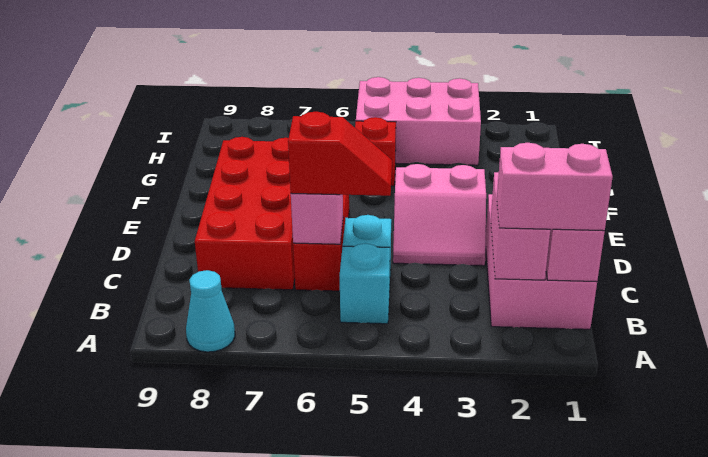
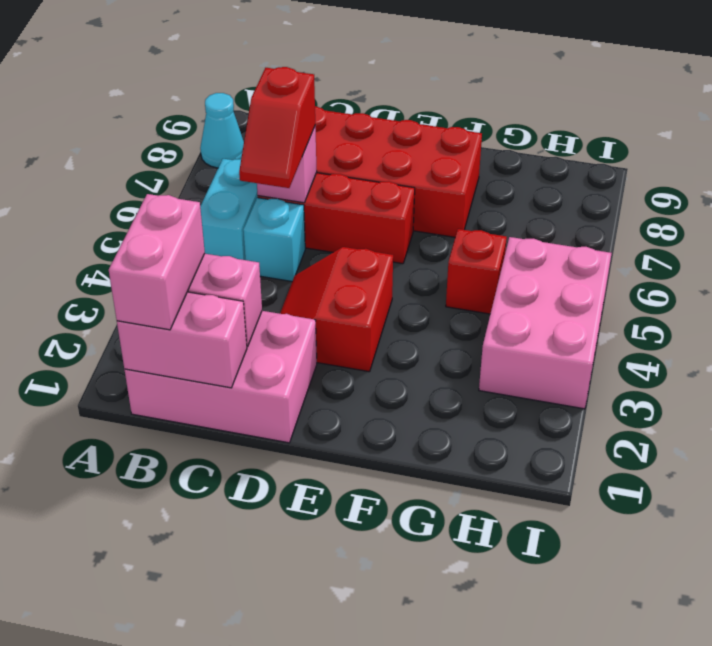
cyan brick B5 level 1 -> cyan brick B5:B6 level 1
pink slope D3:E4 level 1 top E -> red slope D3:E4 level 1 top E

